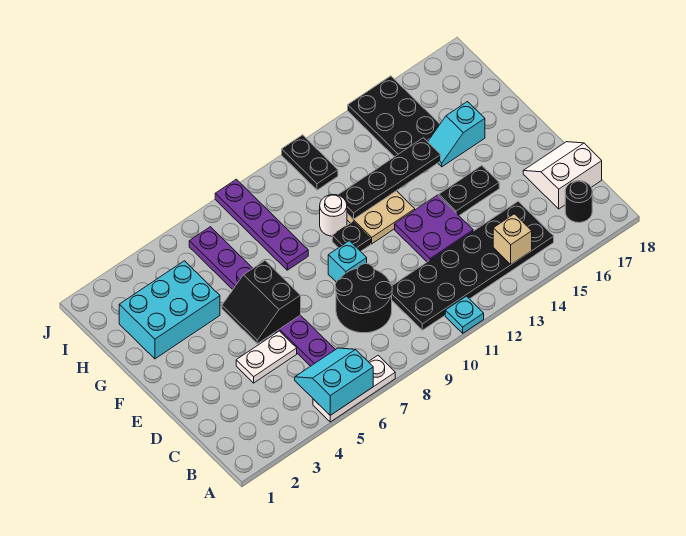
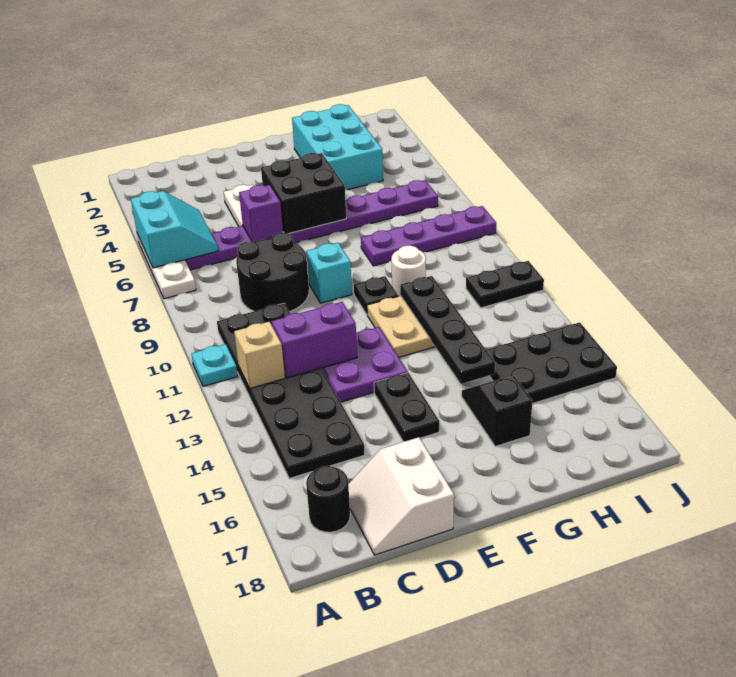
tan brick B14 level 2 -> tan brick B12 level 2
none -> purple brick C12:D12 level 2
white slope C17:D18 level 1 top C -> white slope C17:D18 level 1 top D
none -> purple brick D6 level 2
black slope E5:F6 level 2 top 6 -> black brick E5:F6 level 2
cyan slope G15:G16 level 1 top 16 -> black slope G15:G16 level 1 top 16

